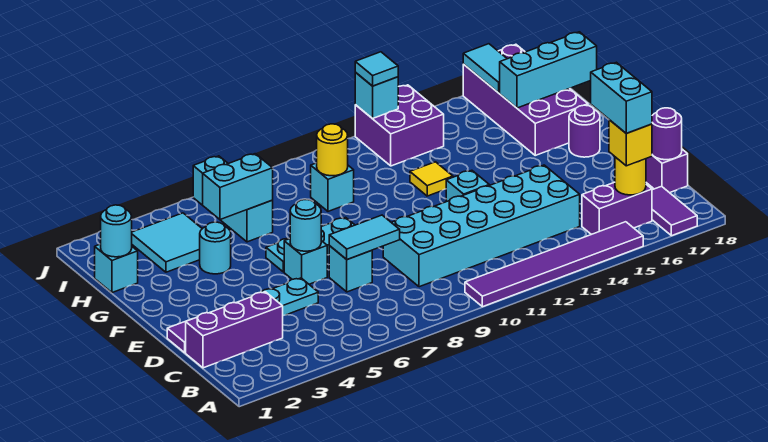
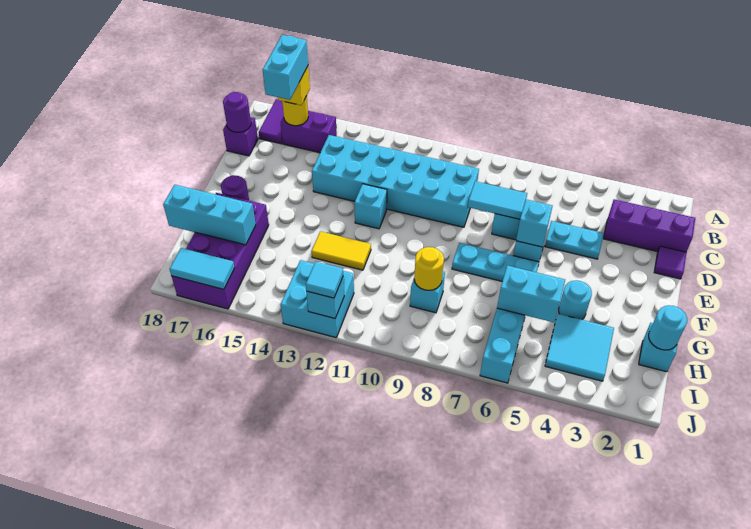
purple tile A10:A15 level 1 -> none
cyan round brick E6 level 2 -> cyan brick E6 level 2
yellow tile G12 level 1 -> yellow tile G12:G13 level 1
purple brick I12:J13 level 1 -> cyan brick I12:J13 level 1
cyan tile I16:J16 level 2 -> cyan tile J16:J17 level 2

